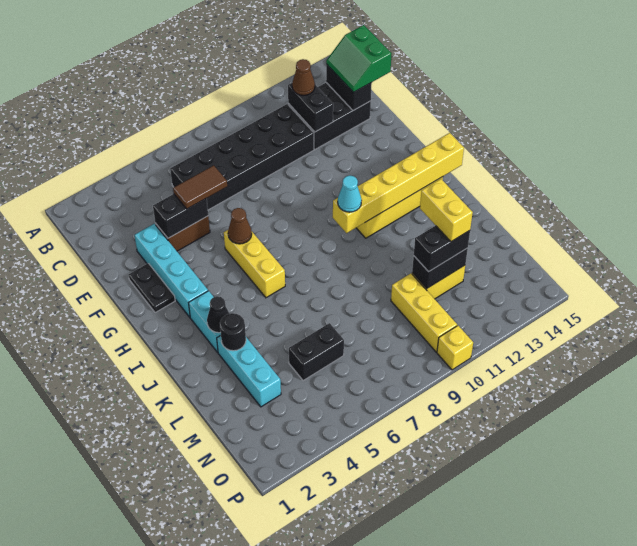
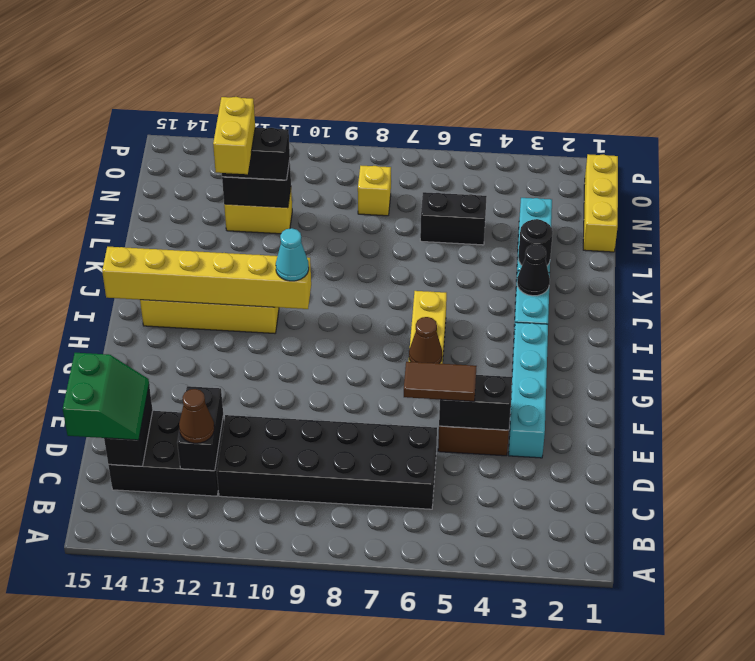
black plate F2:G2 level 1 -> none
yellow brick M10:O10 level 1 -> yellow brick M1:O1 level 1
yellow brick P10 level 1 -> yellow brick N8 level 1

